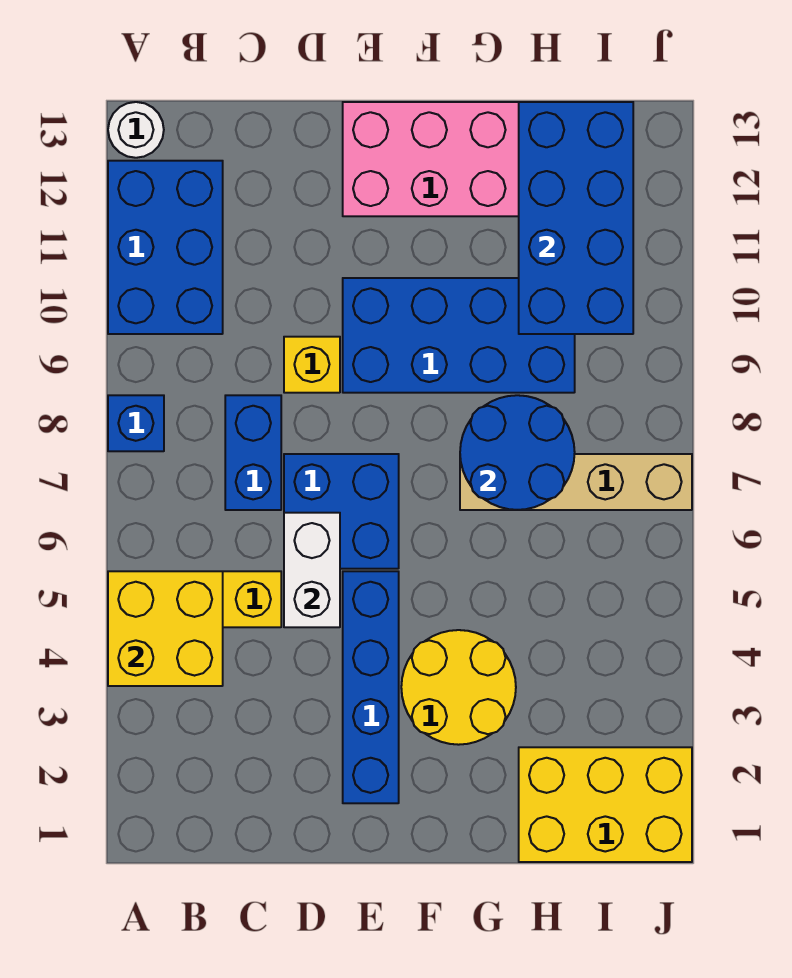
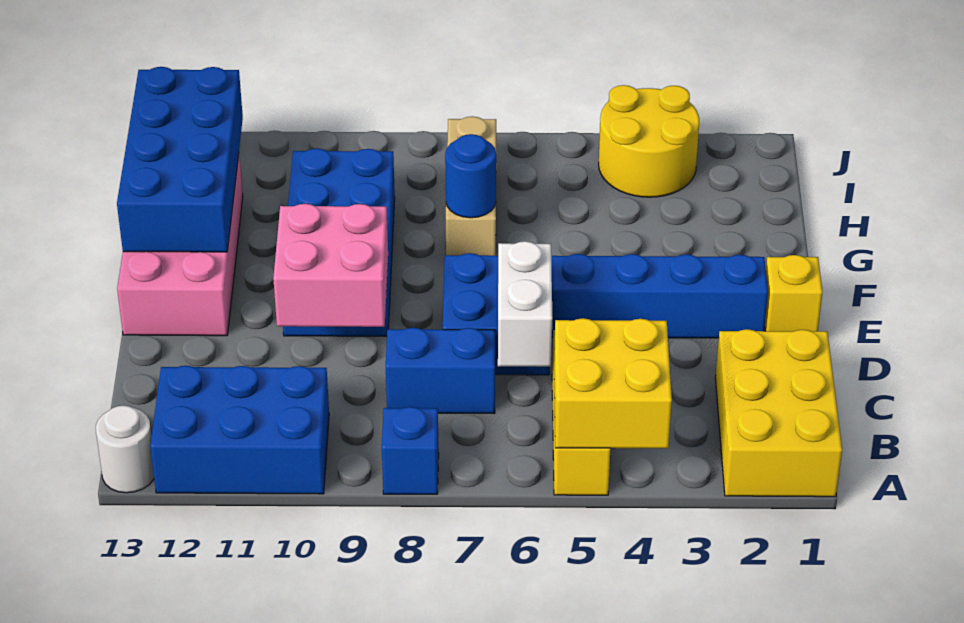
white brick D5:D6 level 2 -> white brick C6:D6 level 2
yellow brick D9 level 1 -> yellow brick E1 level 1
none -> pink brick D9:E10 level 2
yellow round brick F3:G4 level 1 -> yellow round brick I3:J4 level 1
tan brick G7:J7 level 1 -> tan brick G7:I7 level 1
blue round brick G7:H8 level 2 -> blue round brick G7 level 2
yellow brick H1:J2 level 1 -> yellow brick A1:C2 level 1
blue brick H10:I13 level 2 -> blue brick F12:I13 level 2

